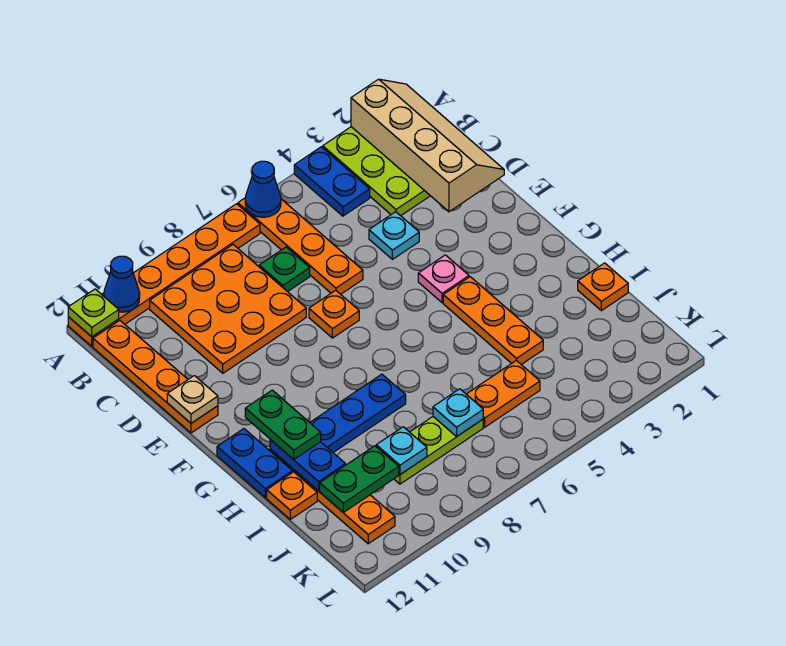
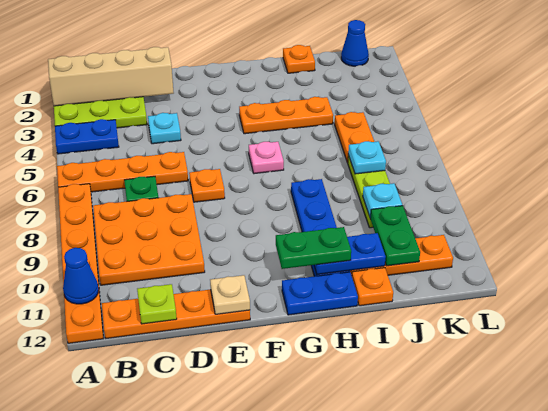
blue cone A6 level 2 -> blue cone K1 level 1
lime plate A12 level 2 -> lime plate C12 level 2
pink plate F4 level 1 -> pink plate G6 level 1

